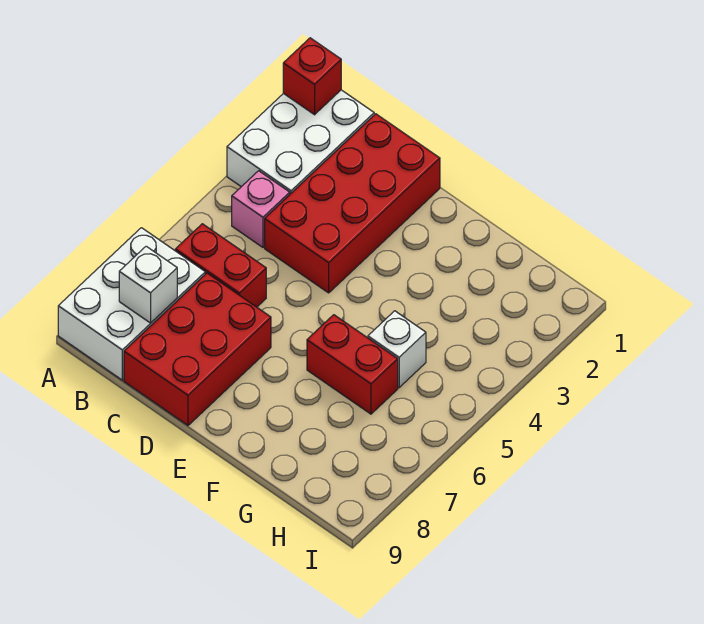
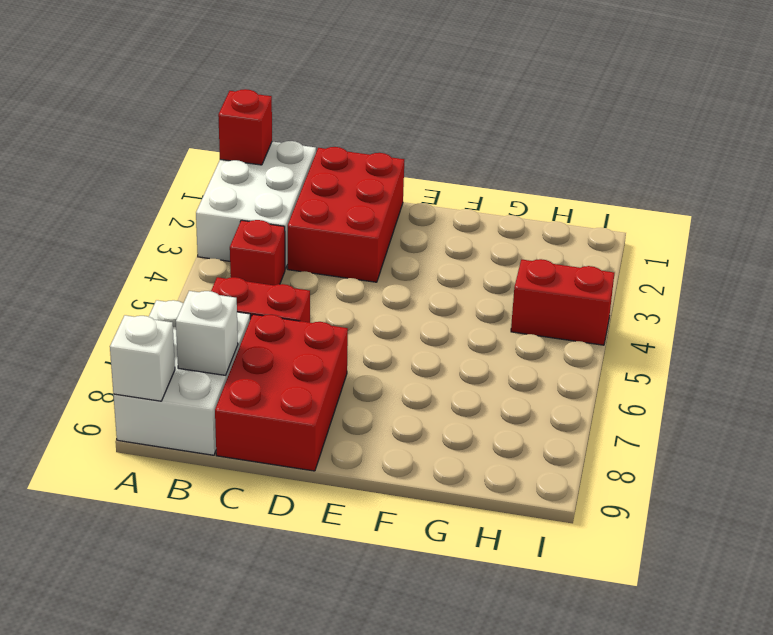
pink brick B4 level 1 -> red brick B4 level 1
red brick C1:D4 level 1 -> red brick C1:D3 level 1
red brick F6:G6 level 1 -> red brick H4:I4 level 1
white brick G5 level 1 -> white brick A9 level 2

